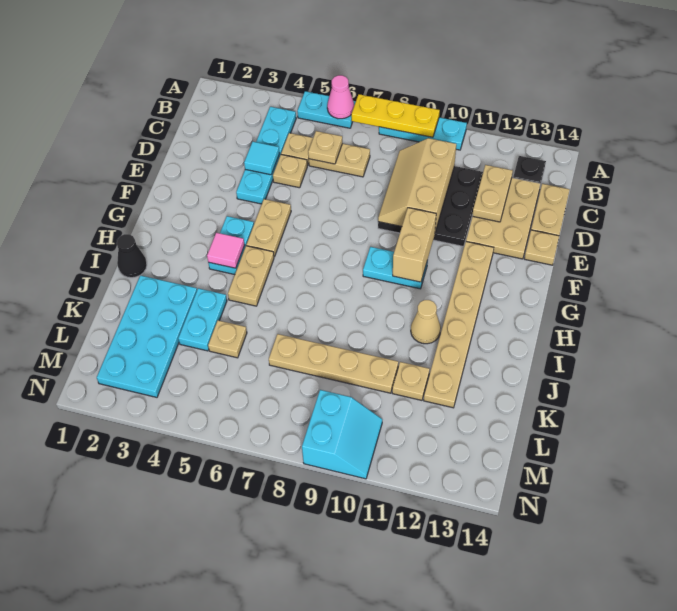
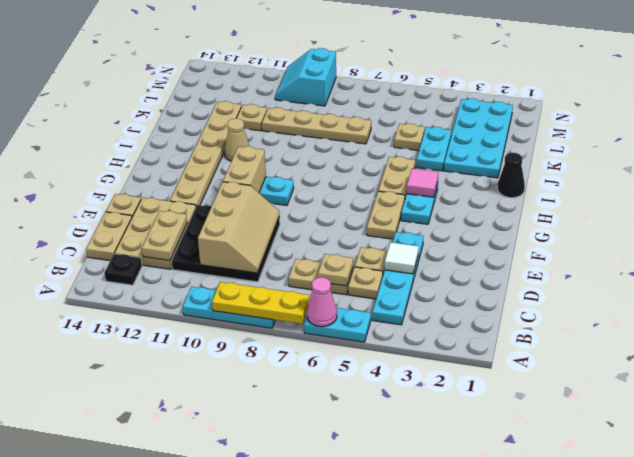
cyan tile D4 level 2 -> white tile D4 level 2

